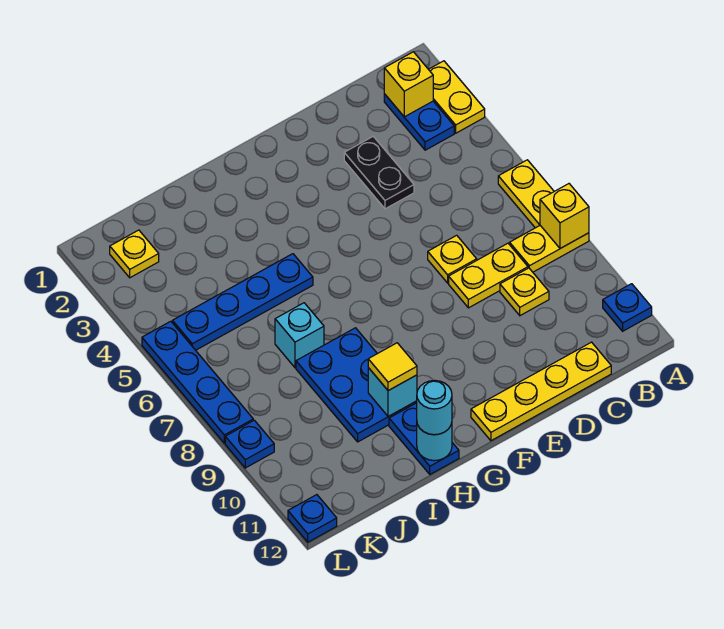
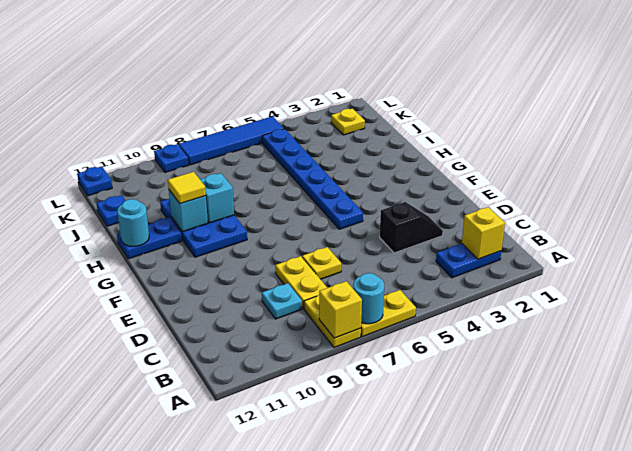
yellow plate A2:A3 level 1 -> none
blue plate A11 level 1 -> blue plate J12 level 1
yellow plate C9 level 1 -> cyan plate C9 level 1
yellow plate C12:F12 level 1 -> none
black plate D3:D4 level 1 -> black slope D3:D4 level 1 top 4
blue plate H5:K5 level 1 -> blue plate F5:K5 level 1
blue plate H8:I10 level 1 -> blue plate G9:I10 level 1
cyan round brick H12 level 3 -> cyan round brick A7 level 2
cyan brick I7 level 1 -> cyan brick H9 level 2
blue plate L5:L8 level 1 -> blue tile L5:L8 level 1

